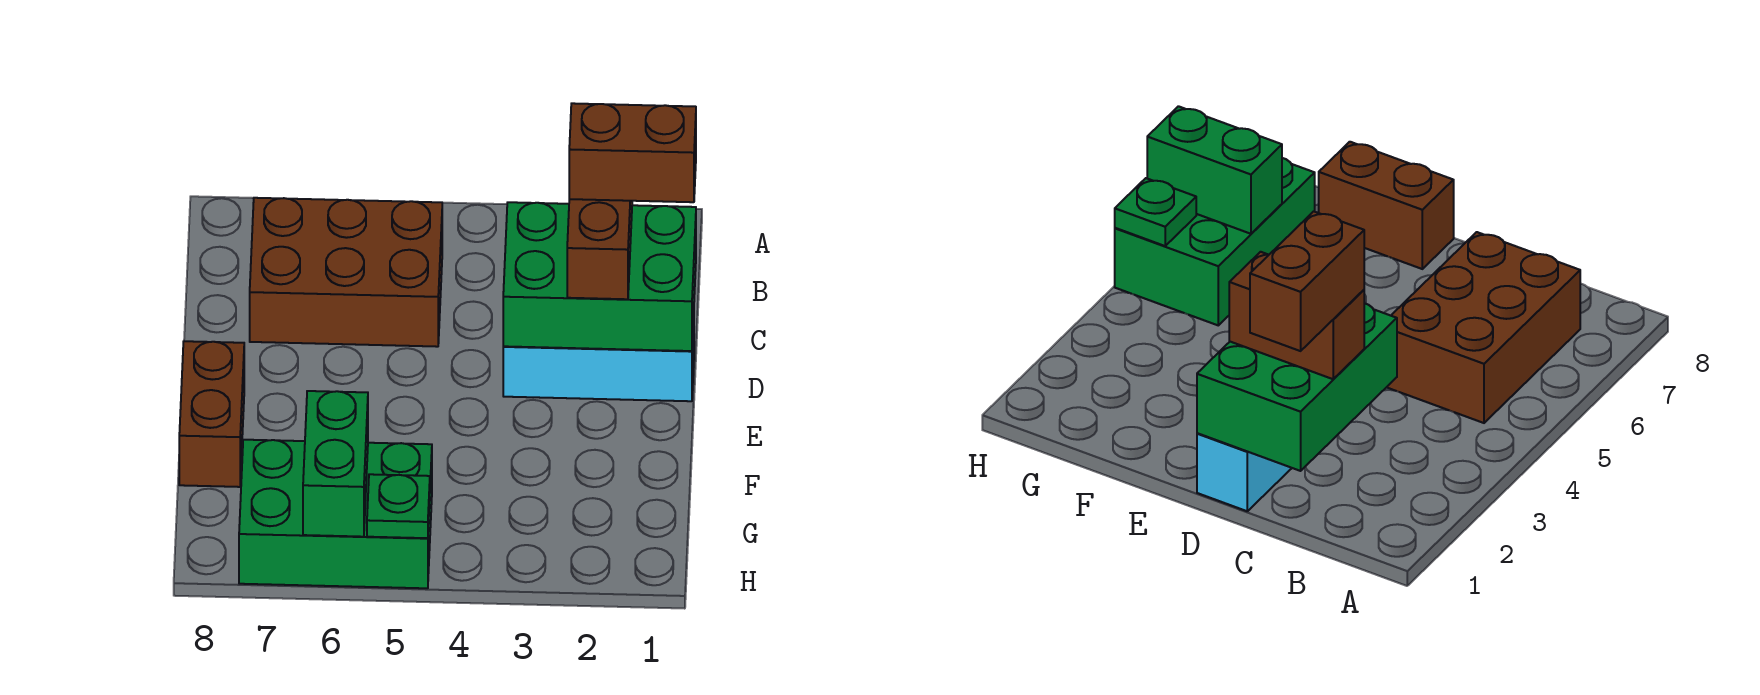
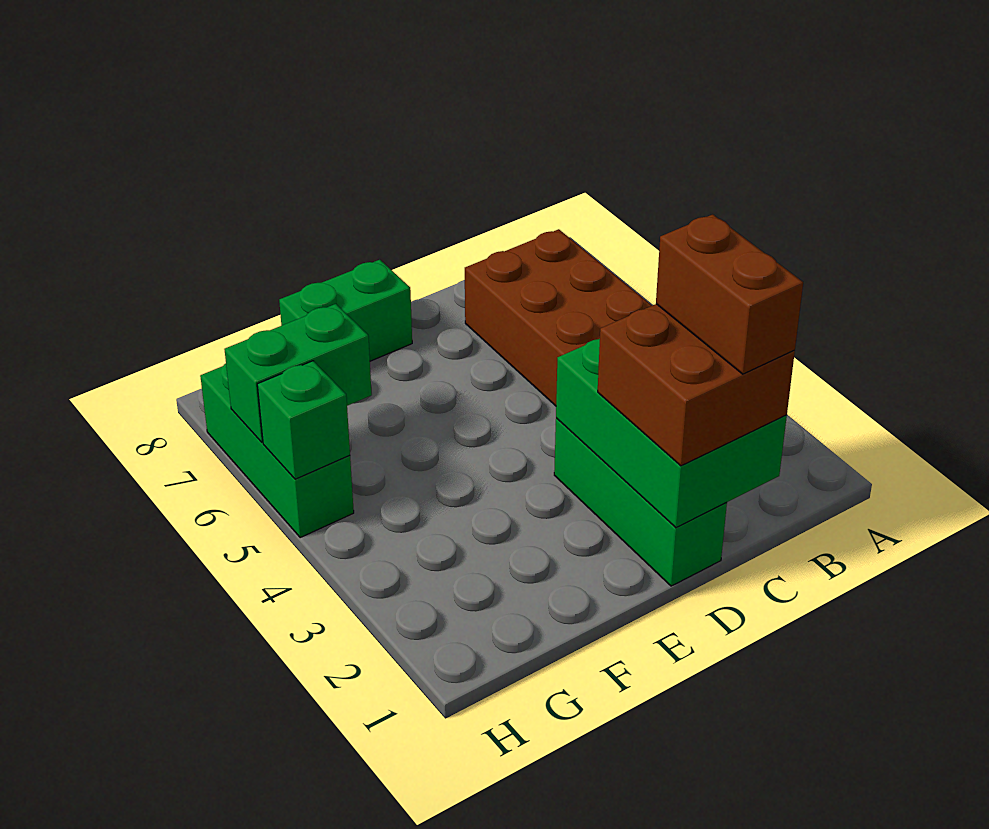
brown brick C2:D2 level 3 -> brown brick C1:D2 level 3
cyan brick D1:D3 level 1 -> green brick D1:D3 level 1
brown brick E8:F8 level 1 -> green brick E8:F8 level 1
green brick G5:H7 level 1 -> green brick H5:H7 level 1
green plate H5 level 2 -> green brick H5 level 2

